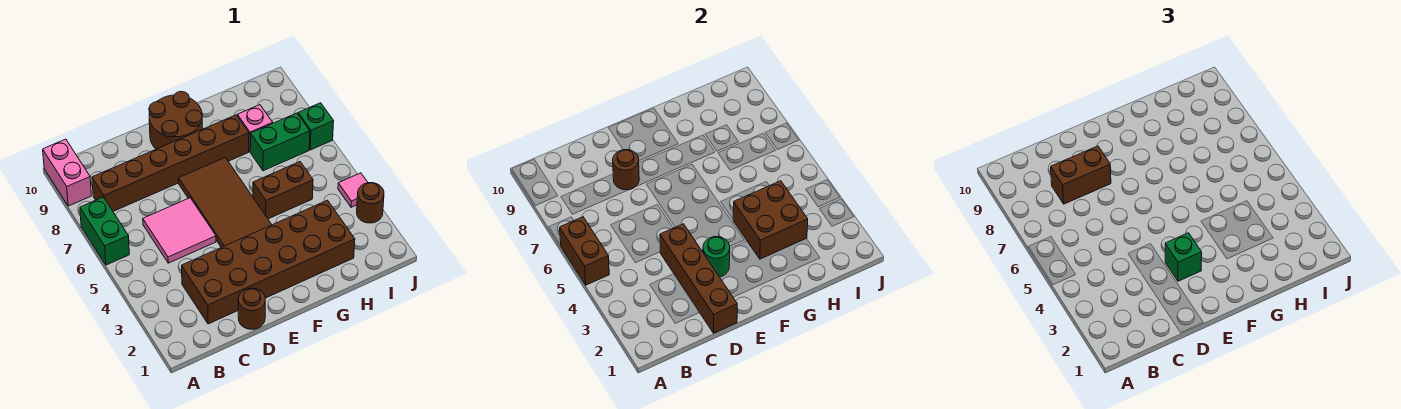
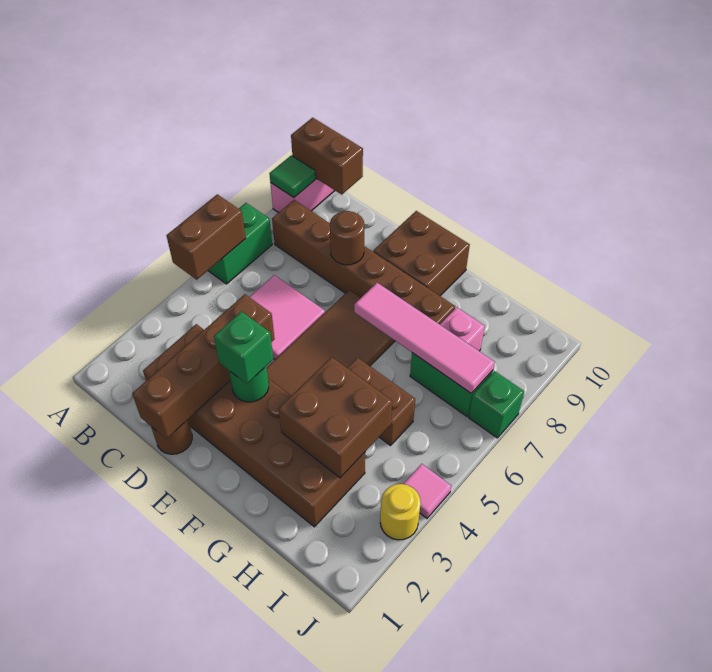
none -> green tile A9 level 2
brown brick C8:D8 level 3 -> brown brick A10:B10 level 2
brown round brick E9:F10 level 1 -> brown brick E9:F10 level 1
none -> pink tile F7:I7 level 2
brown round brick J3 level 1 -> yellow round brick J3 level 1

